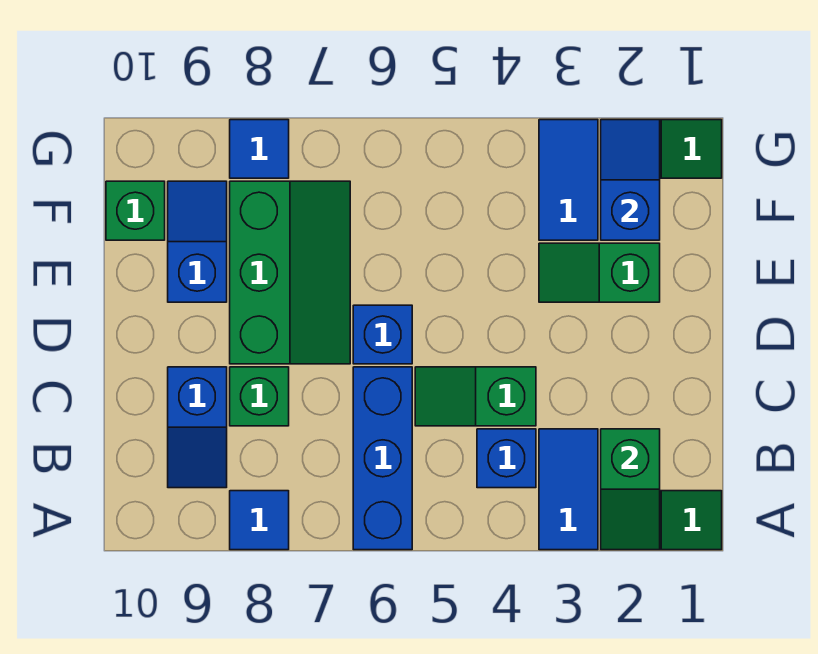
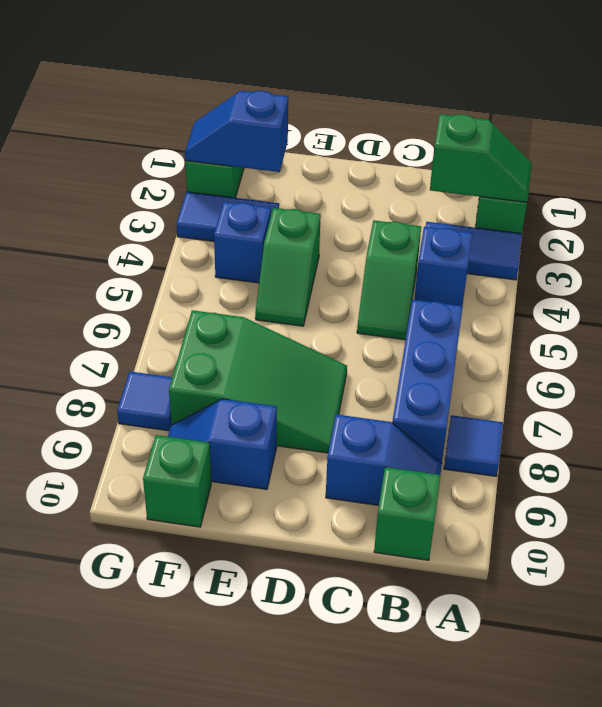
blue brick A6:C6 level 1 -> blue brick B6:B8 level 1
green brick C8 level 1 -> green brick B10 level 1
blue brick D6 level 1 -> blue brick F4 level 1
green slope D7:F8 level 1 top 8 -> green slope D7:F8 level 1 top F
green slope E2:E3 level 1 top 2 -> green slope E4:E5 level 1 top 4

